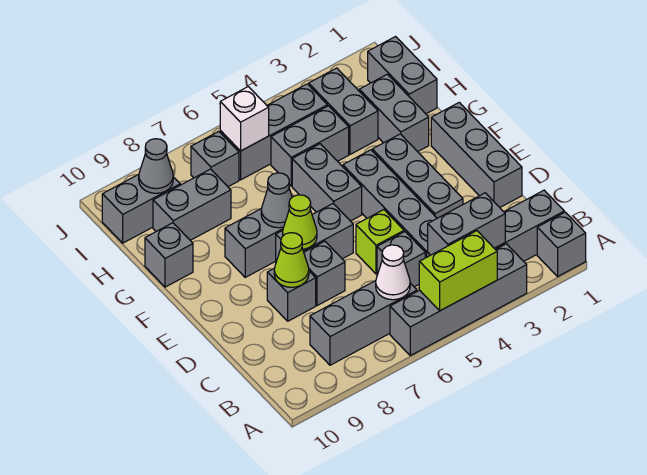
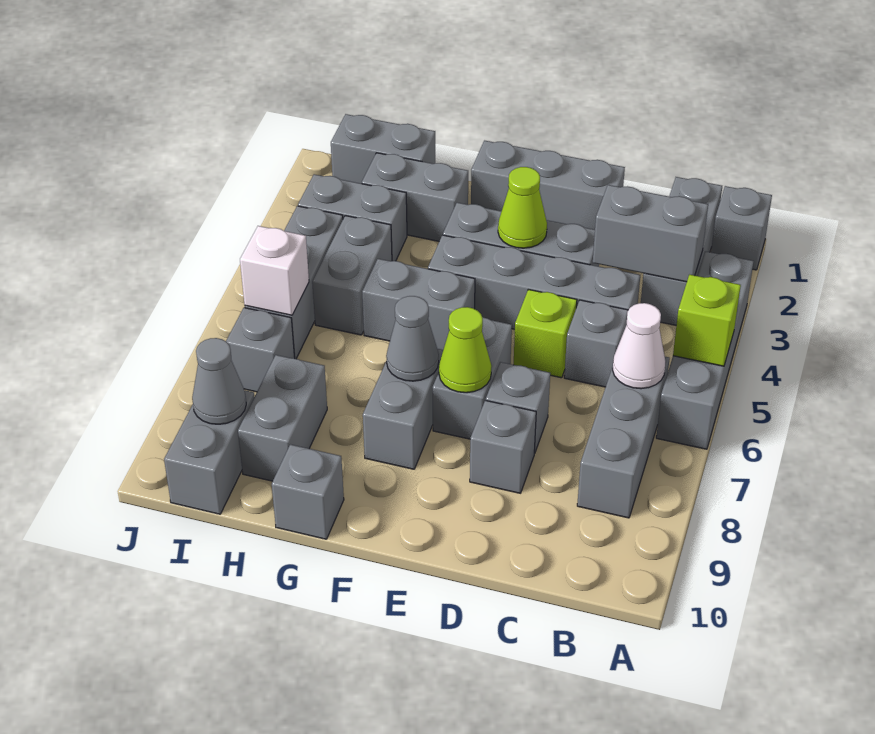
lime brick A4:A5 level 2 -> lime brick A5 level 2
grey brick B3:B4 level 2 -> grey brick B3:C3 level 2
lime cone D8 level 2 -> lime cone E3 level 2

